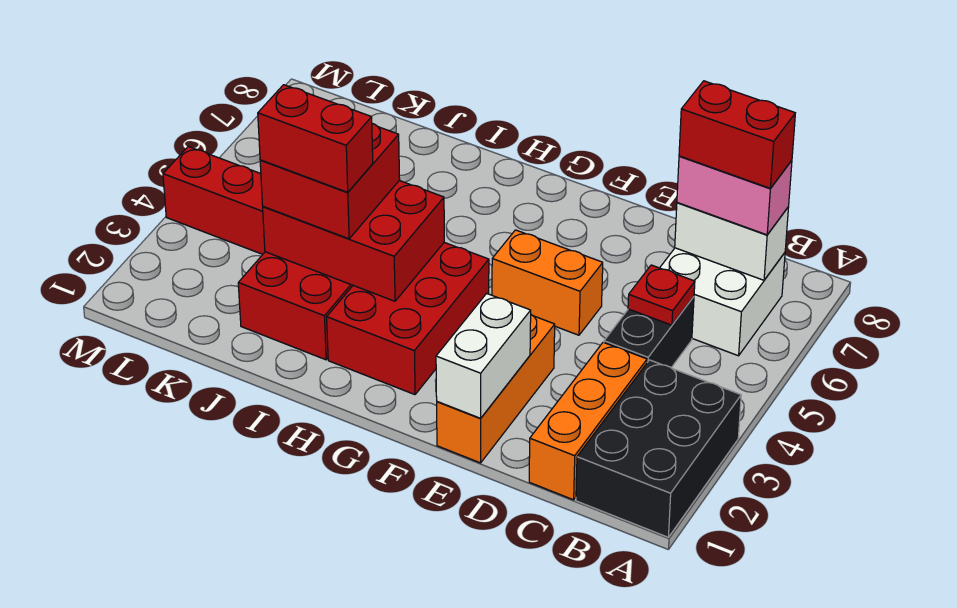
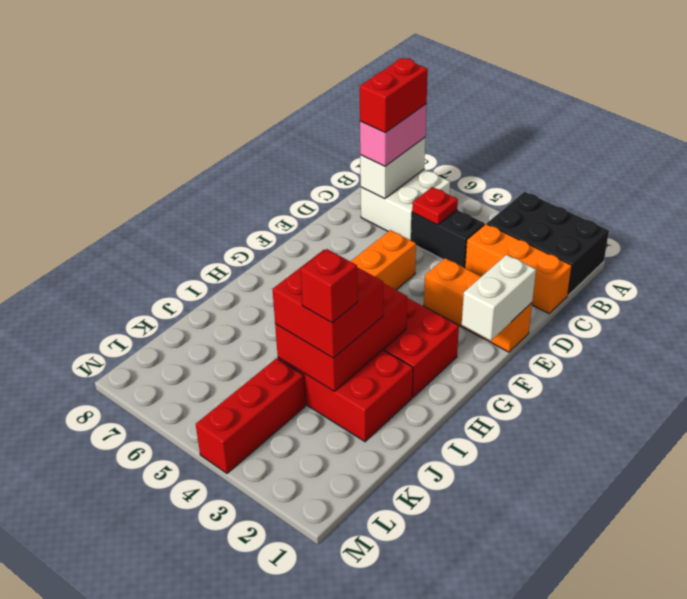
white brick E1:E2 level 2 -> white brick E1:F1 level 2
red brick I3:J3 level 4 -> red brick J3 level 4

